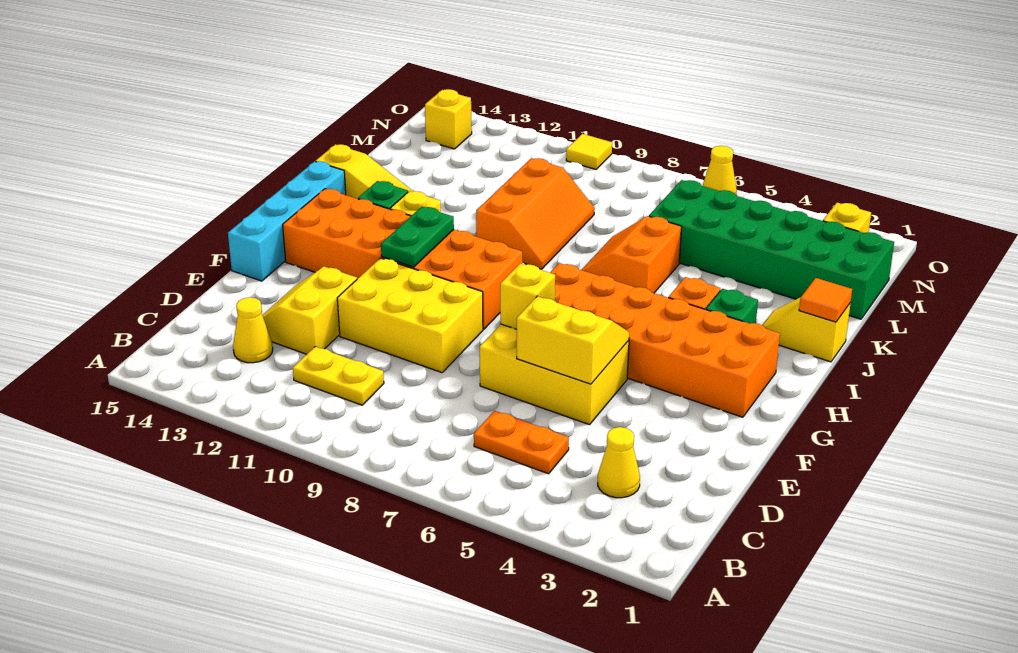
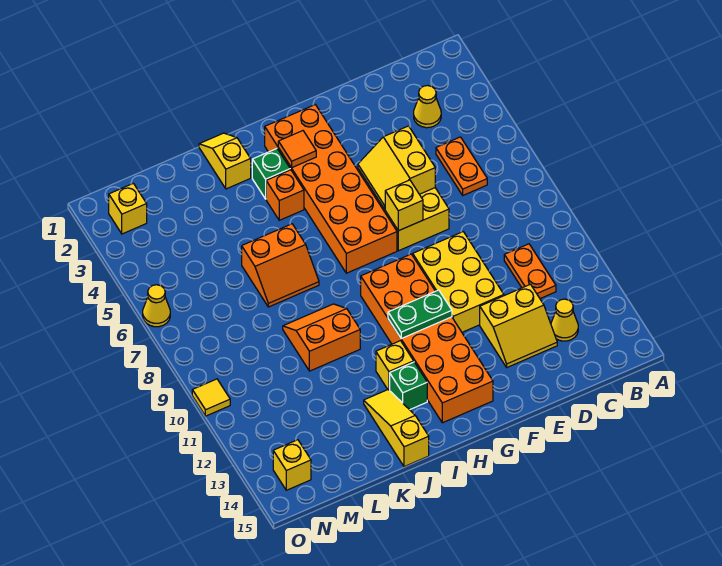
yellow plate C10:C11 level 1 -> orange plate C10:C11 level 1
cyan brick F15:I15 level 1 -> none
yellow slope J1:J2 level 1 top 1 -> yellow slope J1:J2 level 1 top 2
orange tile J1 level 2 -> orange tile H3 level 2
orange slope J9:L10 level 1 top 10 -> orange slope J9:K10 level 1 top 10
green brick L1:M6 level 1 -> none

